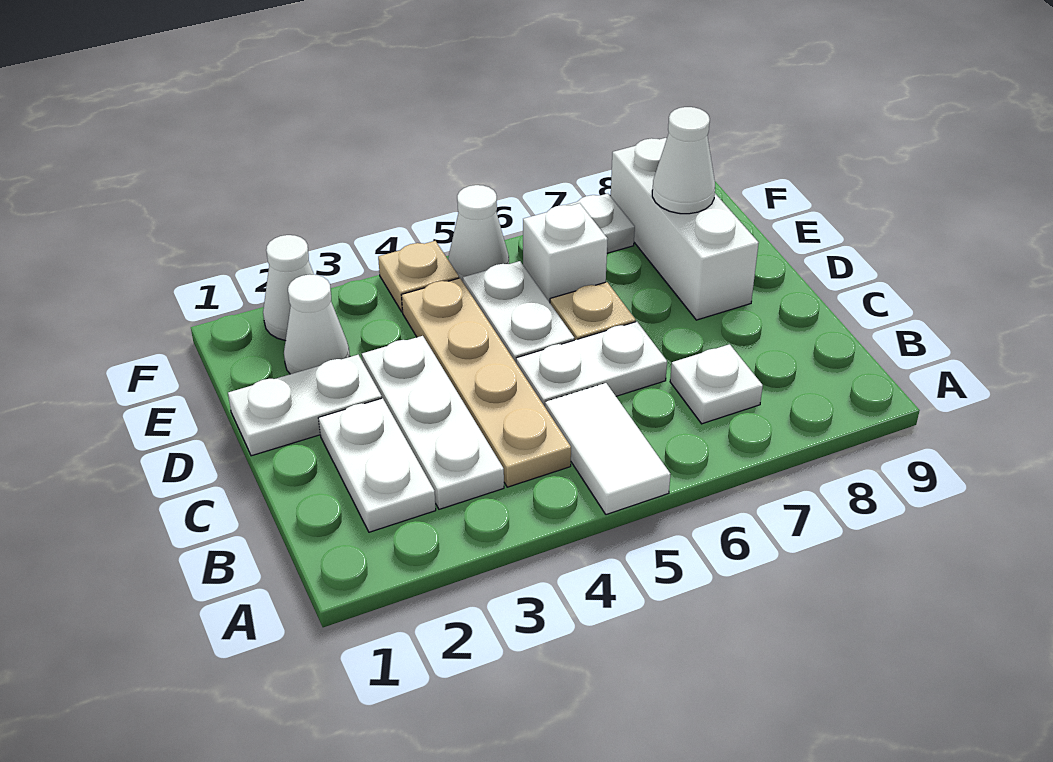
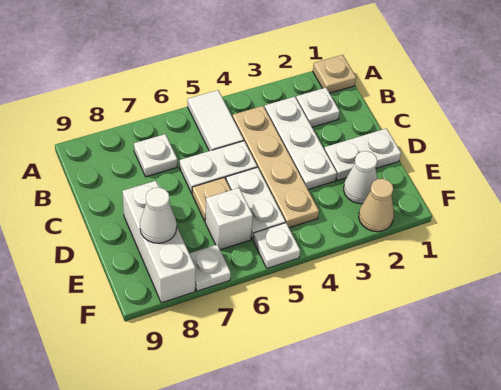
white plate B2:C2 level 1 -> white plate B2 level 1
white cone F2 level 1 -> tan cone F2 level 1
tan plate F4 level 1 -> tan plate A1 level 1
white cone F5 level 1 -> white plate F5 level 1

